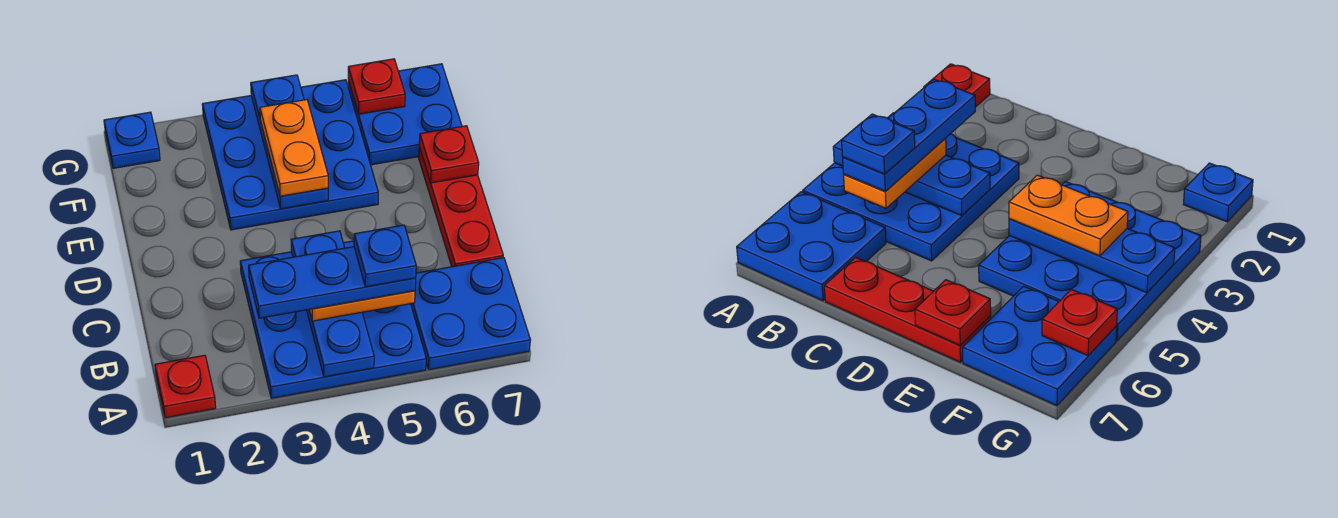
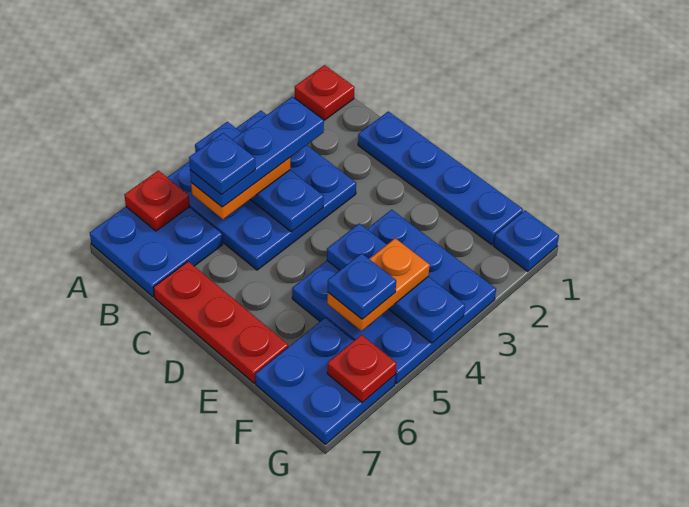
none -> blue plate C1:F1 level 1
orange plate E4:F4 level 3 -> orange plate F4:F5 level 3
red plate E7 level 2 -> red plate A6 level 2
none -> blue plate F5 level 4

